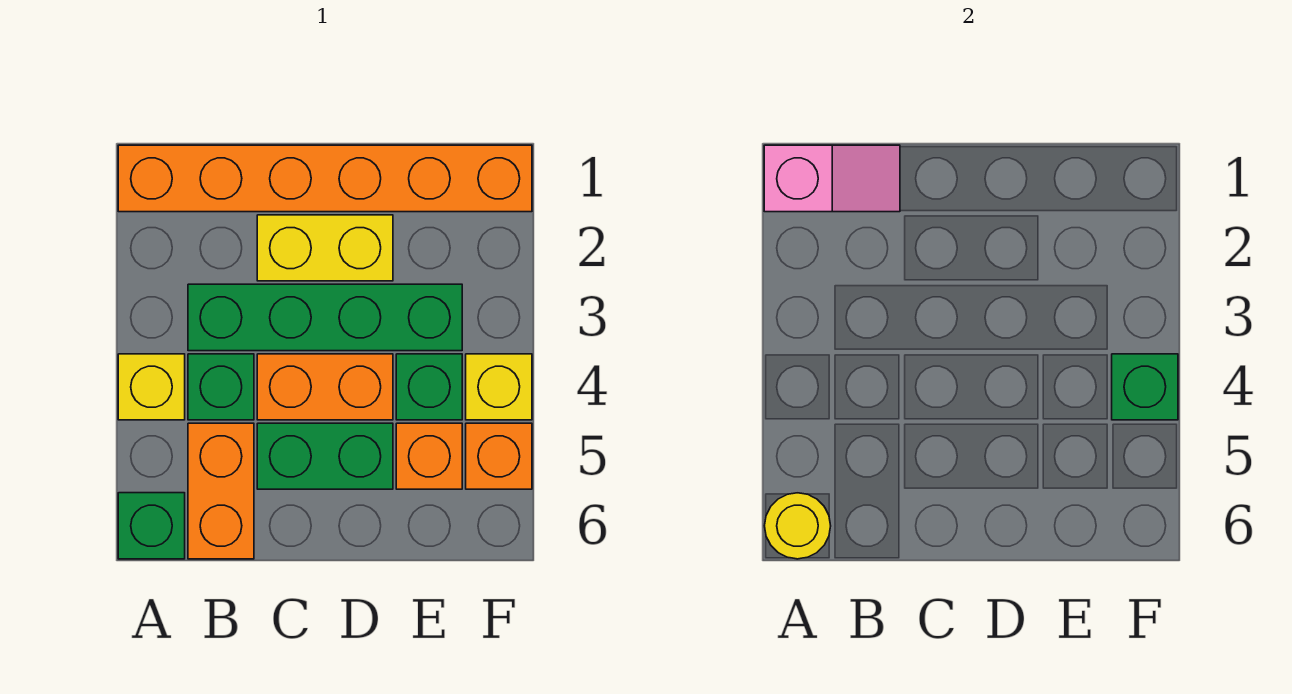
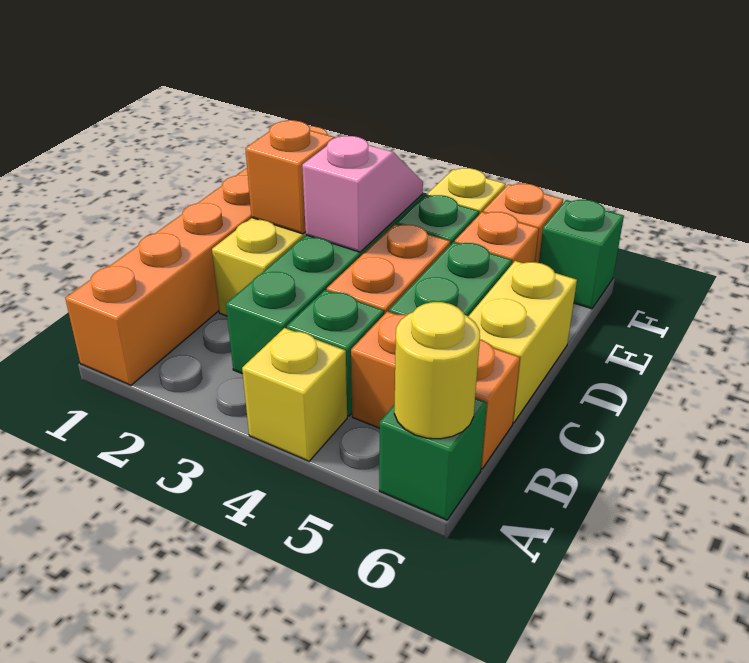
pink slope A1:B1 level 2 top A -> pink slope D3:E3 level 2 top D
none -> yellow brick C6:D6 level 1
none -> orange brick D2 level 2
green brick F4 level 2 -> green brick F6 level 1

